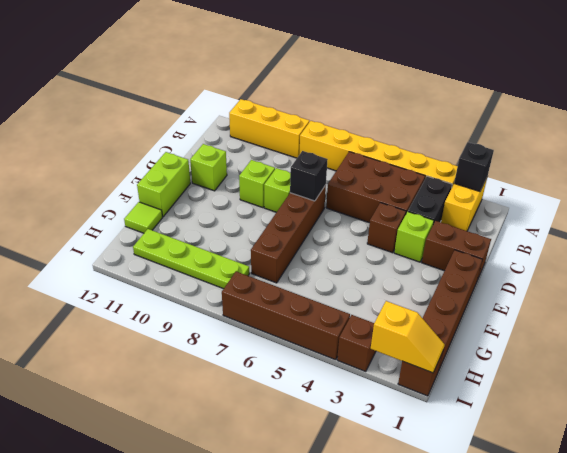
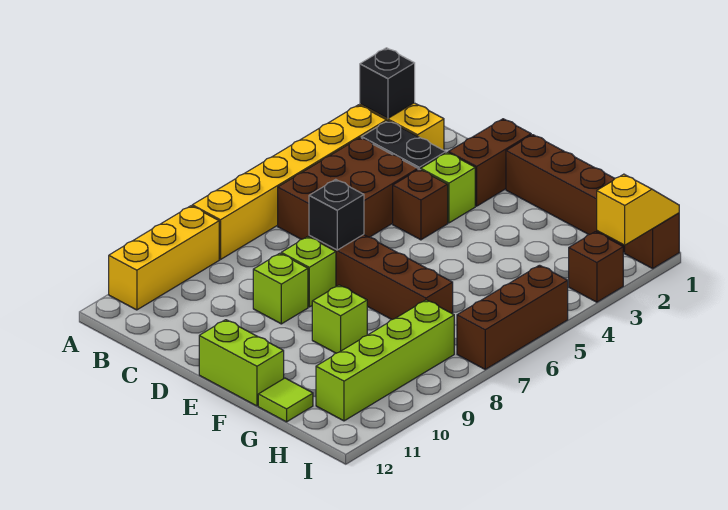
lime brick D11 level 1 -> lime brick F9 level 1
lime plate H8:H11 level 1 -> lime brick H8:H11 level 1
brown brick I4:I7 level 1 -> brown brick I5:I7 level 1

